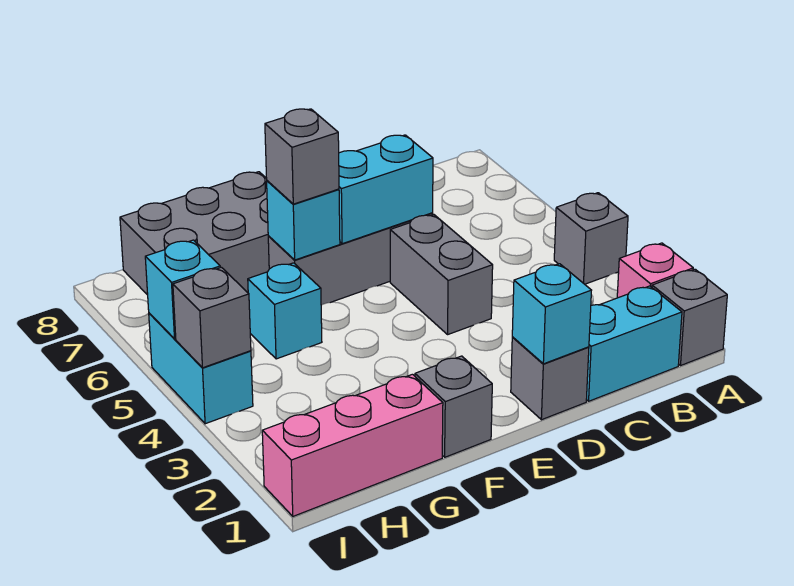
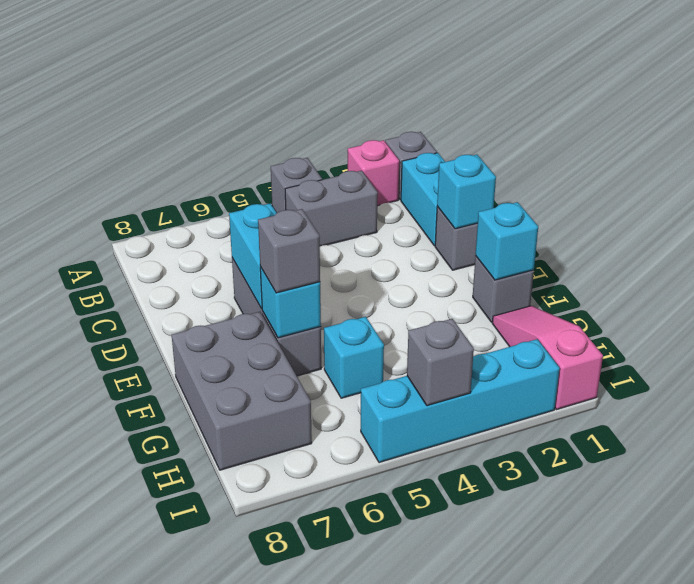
grey brick D4:D5 level 1 -> grey brick B3:B4 level 1
pink brick G1:I1 level 1 -> pink slope G1:I1 level 1 top I
cyan brick I4:I5 level 1 -> cyan brick I2:I5 level 1
cyan brick I5 level 2 -> cyan brick F1 level 2

